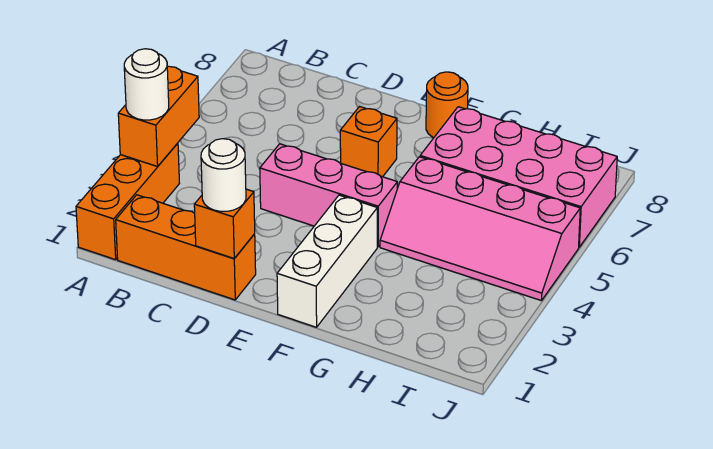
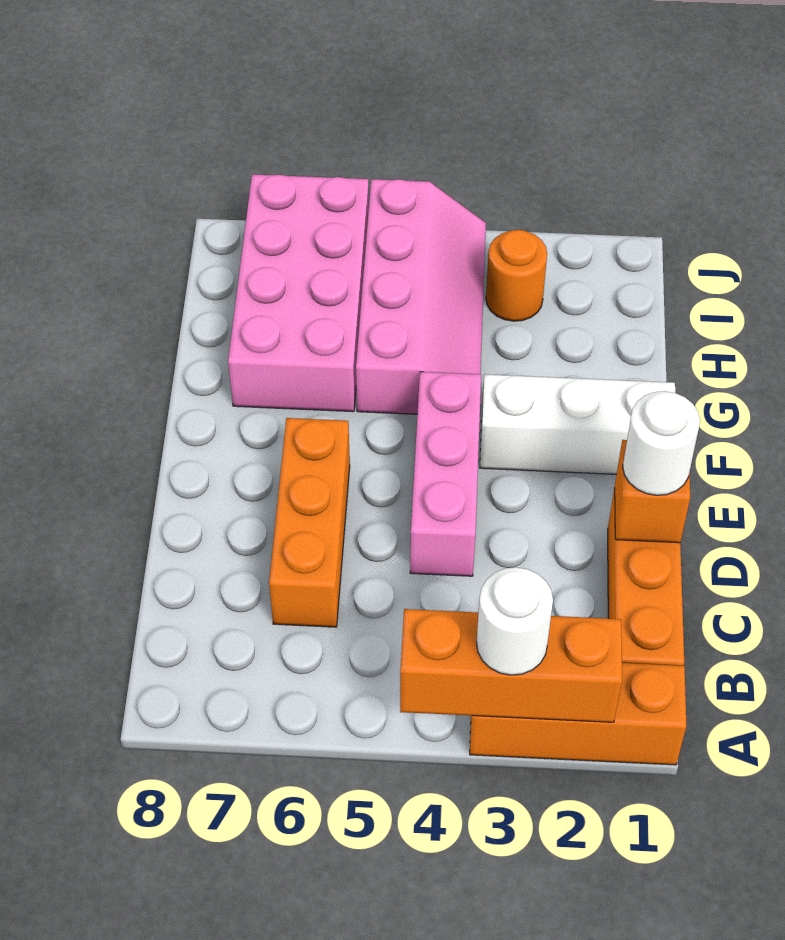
orange brick A3:A4 level 2 -> orange brick A2:A4 level 2
orange brick E6 level 1 -> orange brick C6:E6 level 1
orange round brick F8 level 1 -> orange round brick I3 level 1

